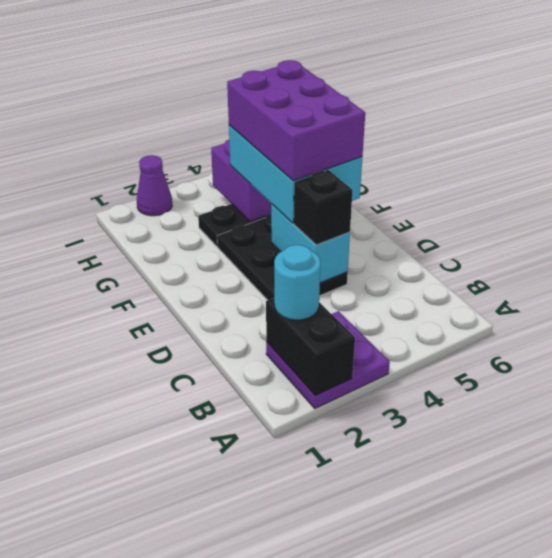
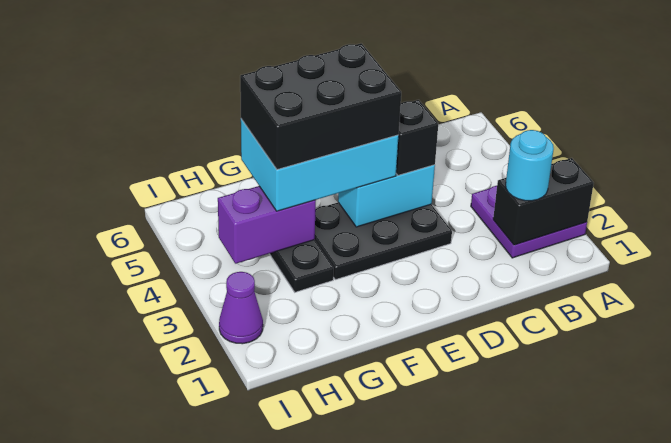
purple brick E4:G5 level 4 -> black brick E4:G5 level 4

